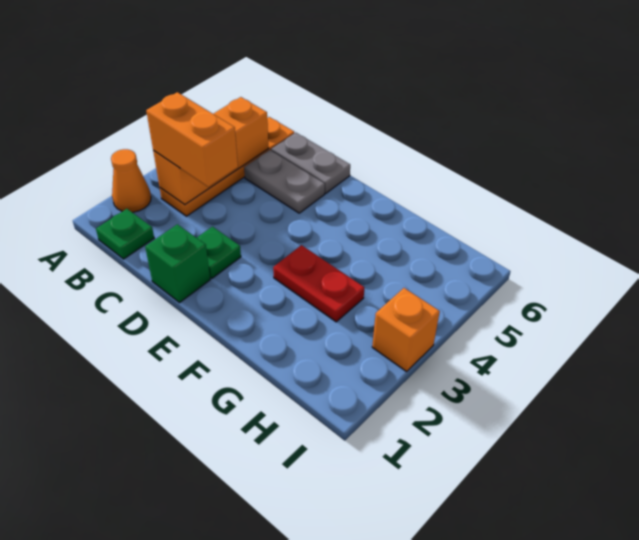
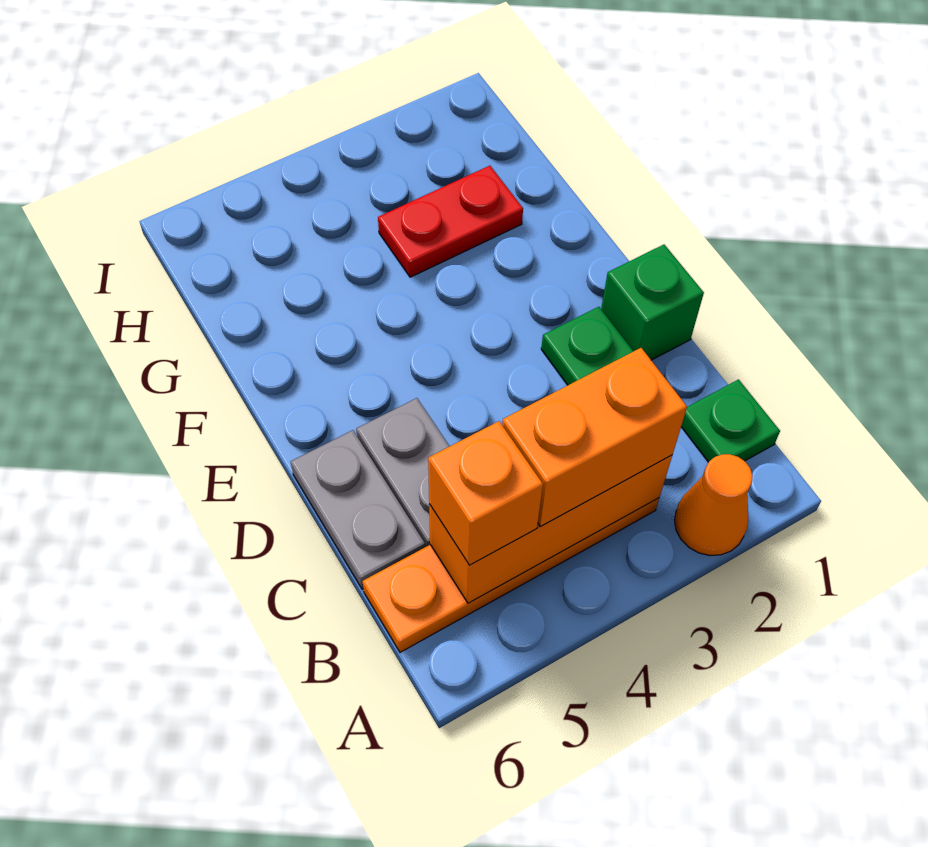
orange brick B3:C3 level 3 -> orange brick B3:B4 level 3
red plate F3:G3 level 1 -> red plate G2:G3 level 1
orange brick I3 level 1 -> orange brick B5 level 3

